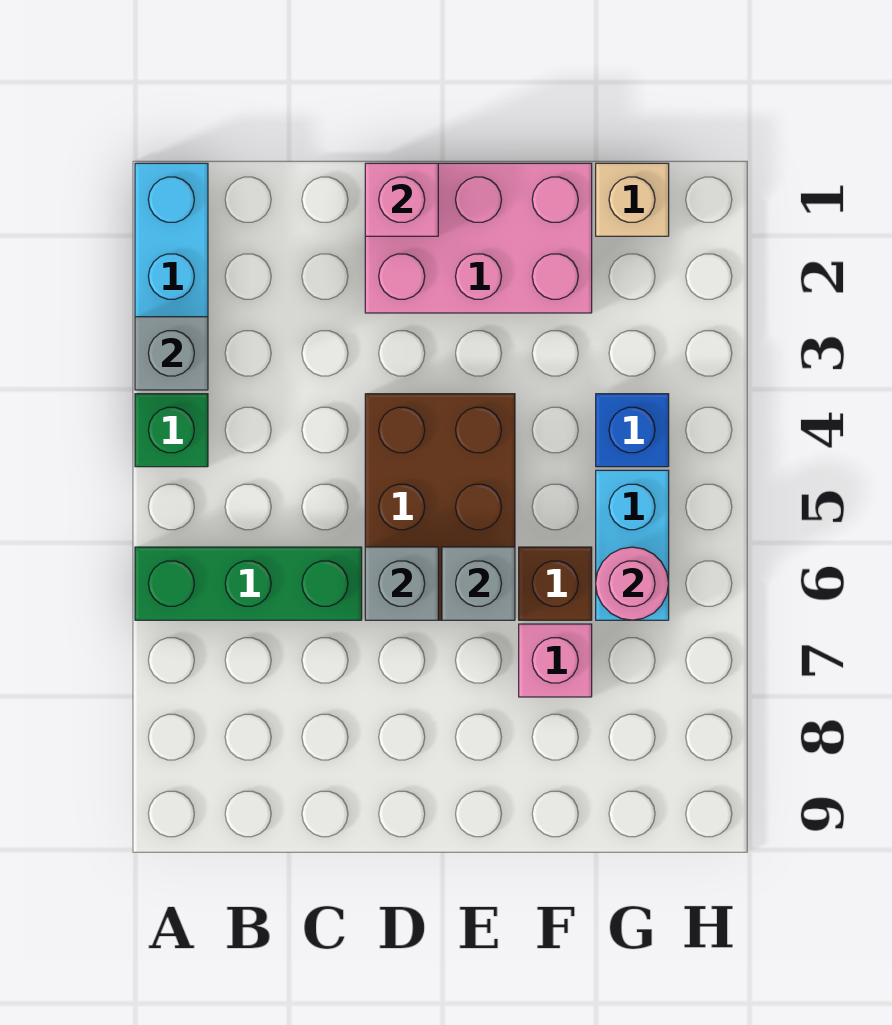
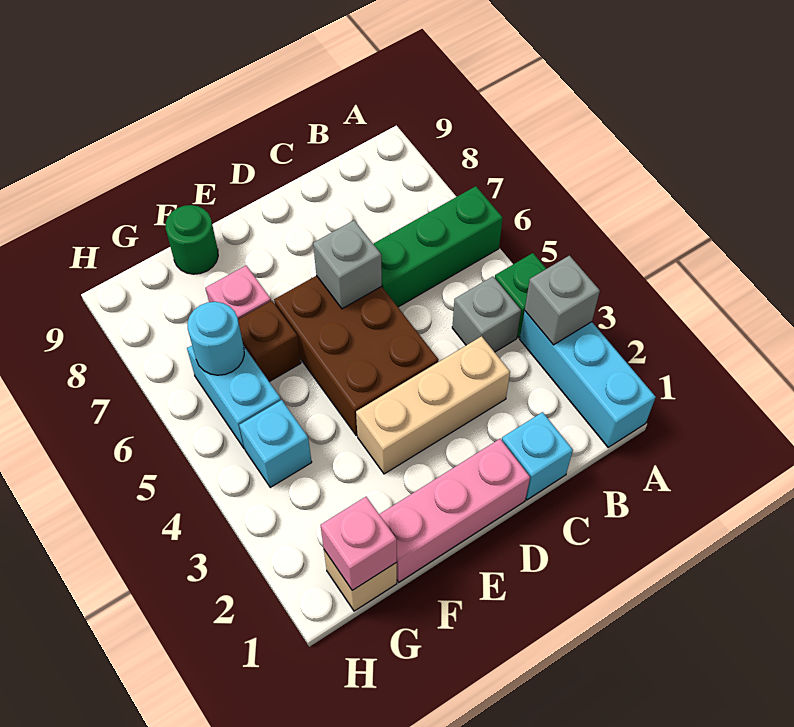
none -> cyan brick C1 level 1
none -> tan brick C3:E3 level 1
pink brick D1:F2 level 1 -> pink brick D1:F1 level 1
pink brick D1 level 2 -> pink brick G1 level 2
grey brick E6 level 2 -> grey brick B4 level 1
none -> green round brick F9 level 1
blue brick G4 level 1 -> cyan brick G4 level 1
pink round brick G6 level 2 -> cyan round brick G6 level 2

